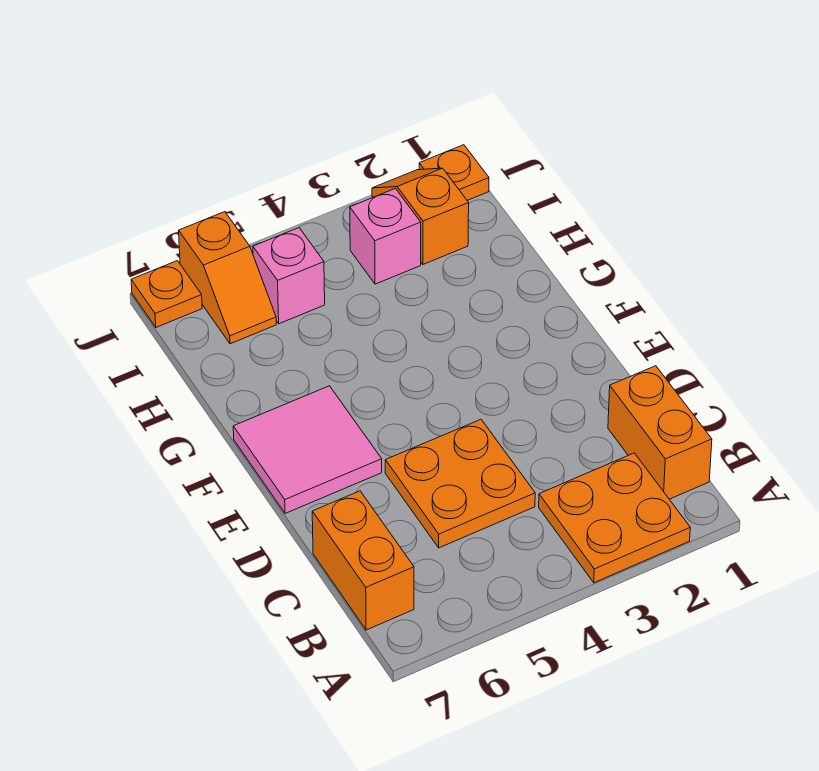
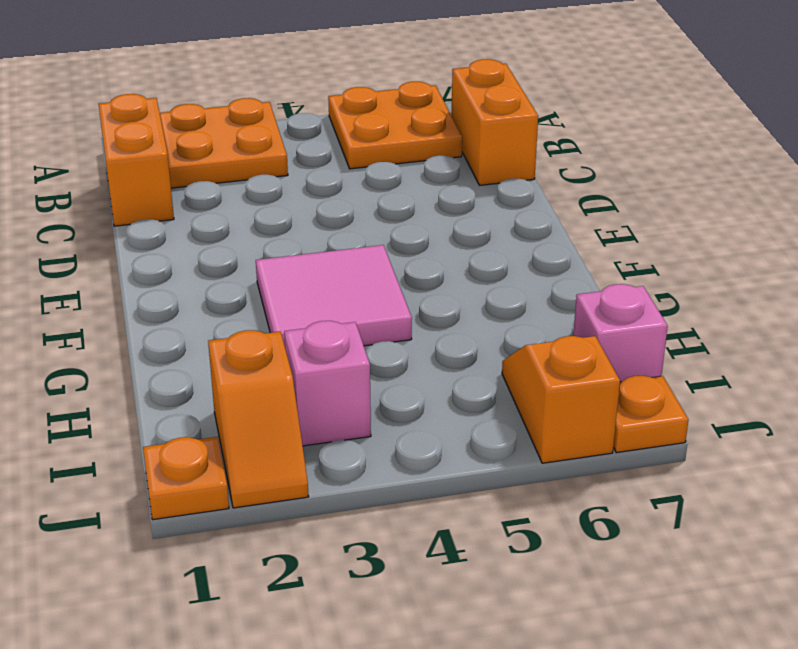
orange plate C4:D5 level 1 -> orange plate A5:B6 level 1
pink tile E6:F7 level 1 -> pink tile F3:G4 level 1
pink brick I5 level 1 -> pink brick I7 level 1

